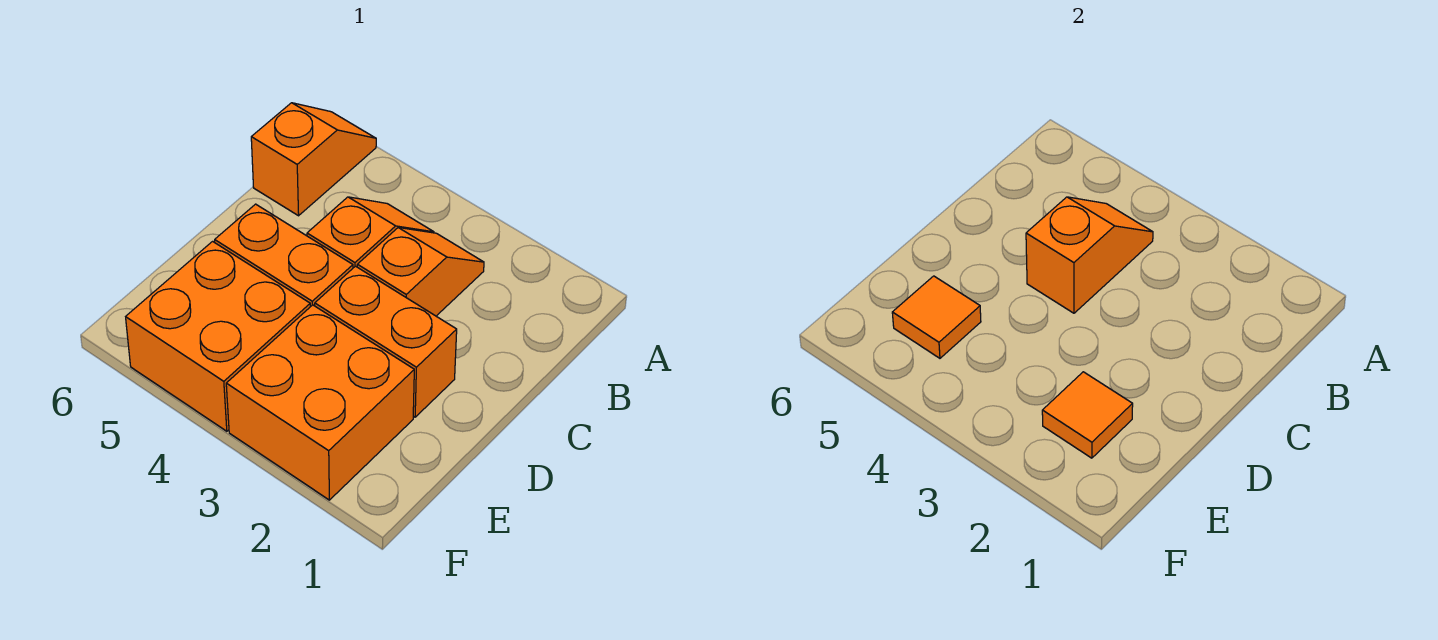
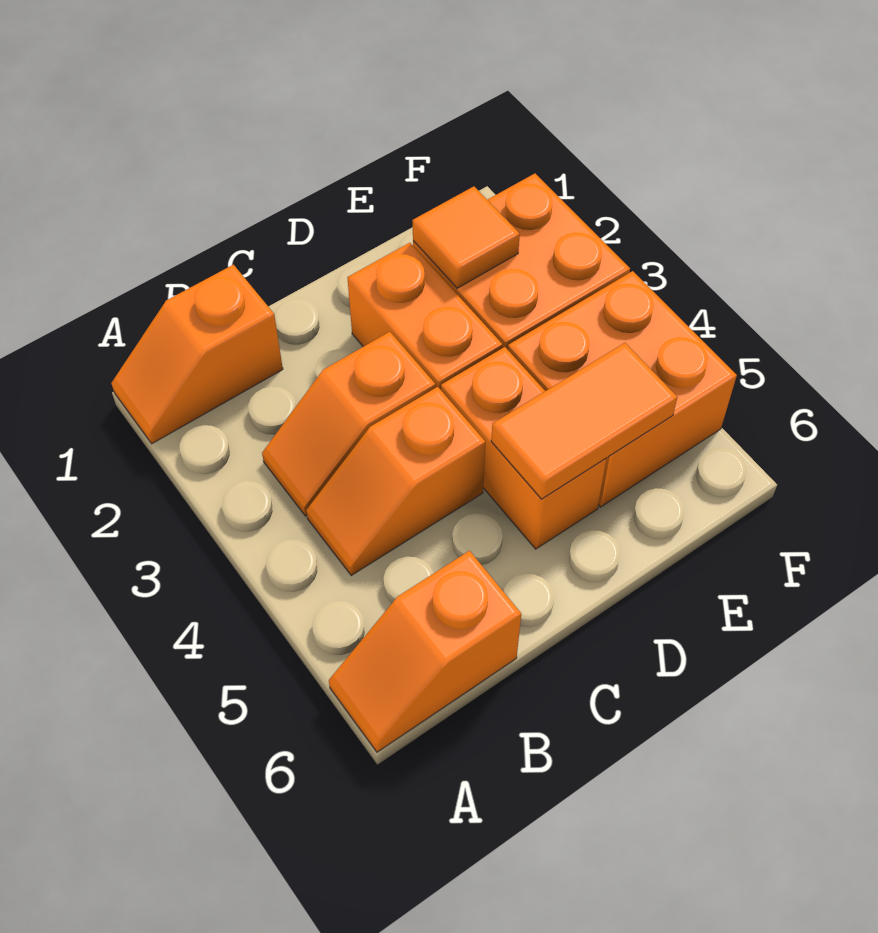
orange slope B4:C4 level 2 top C -> orange slope A1:B1 level 1 top B
orange tile E5 level 2 -> orange tile D5:E5 level 2

